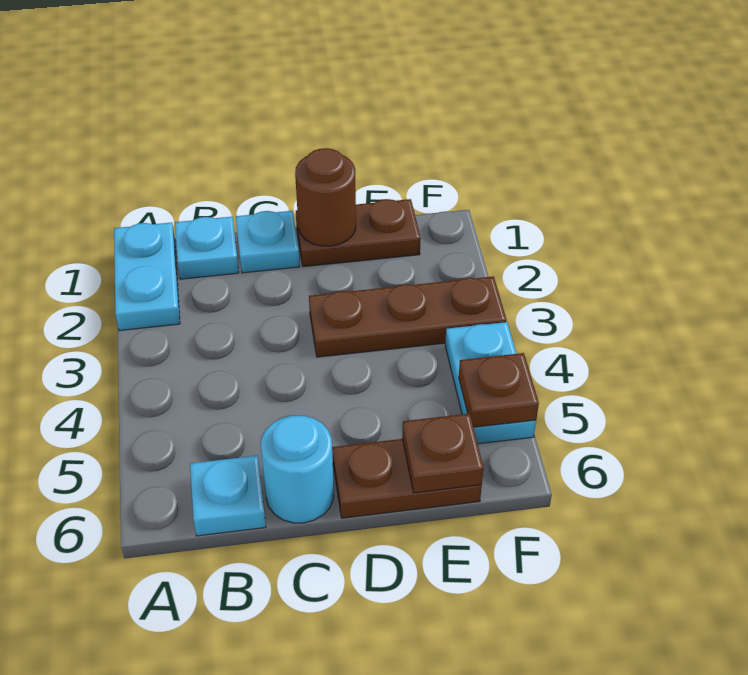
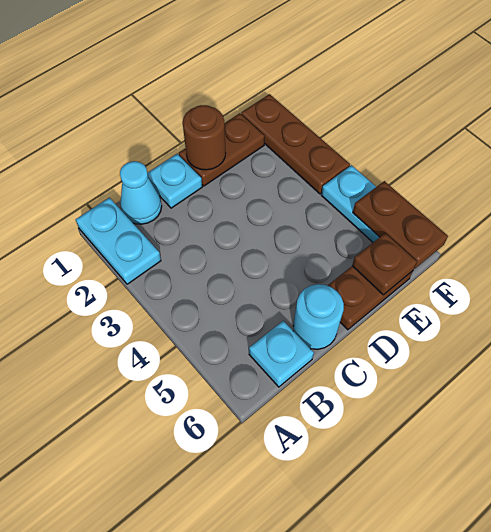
cyan plate B1 level 1 -> cyan cone B1 level 1
brown plate D3:F3 level 1 -> brown plate F1:F3 level 1
brown plate F5 level 2 -> brown plate F5:F6 level 2

